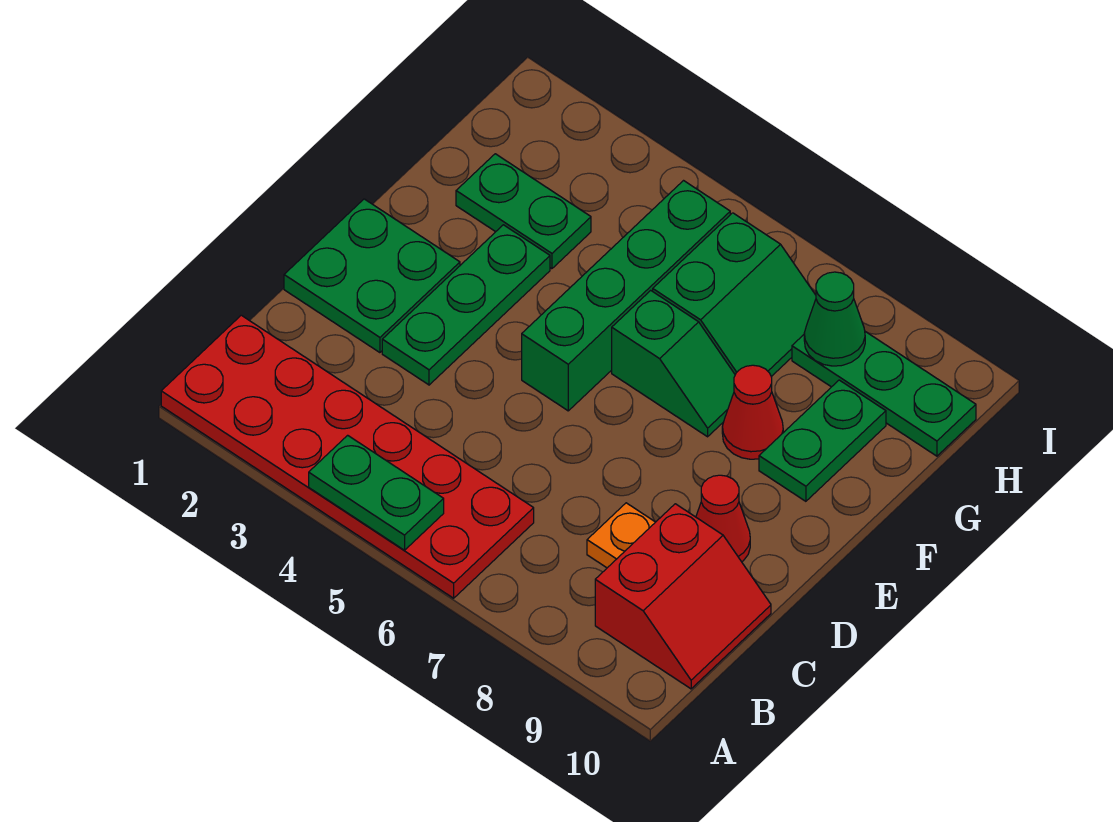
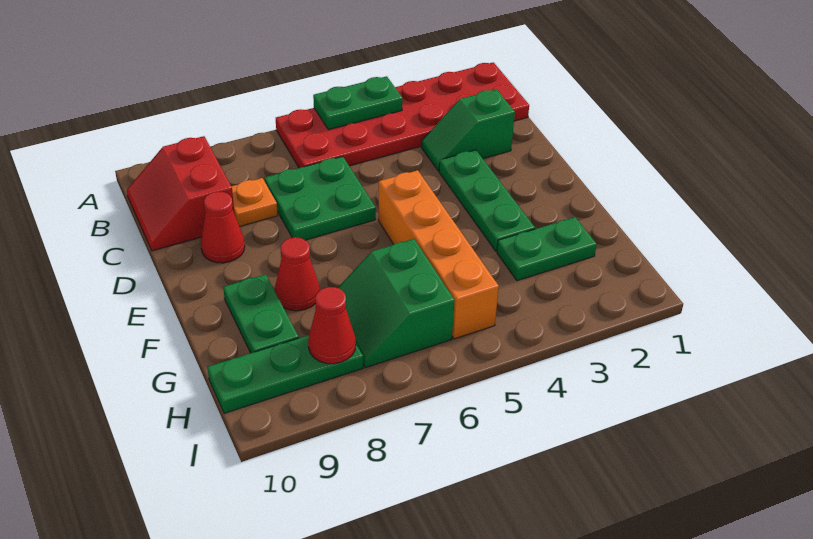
green plate D1:E2 level 1 -> green plate C6:D7 level 1
green brick E5:H5 level 1 -> orange brick E5:H5 level 1
green slope F6:F7 level 1 top 6 -> green slope C2:C3 level 1 top 2
green cone H8 level 2 -> red cone H8 level 2

